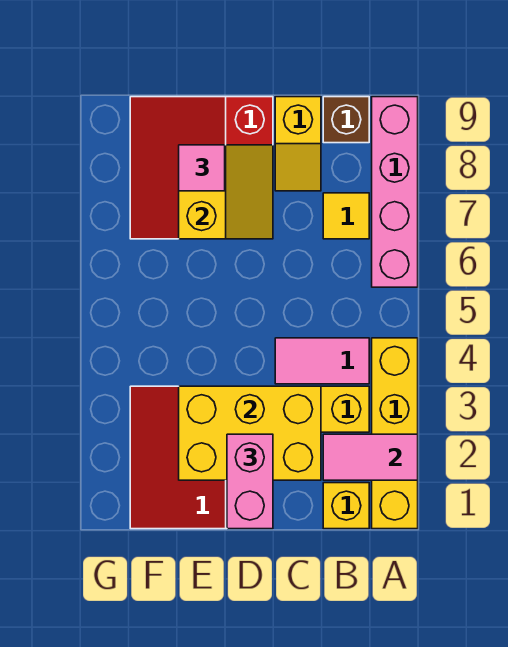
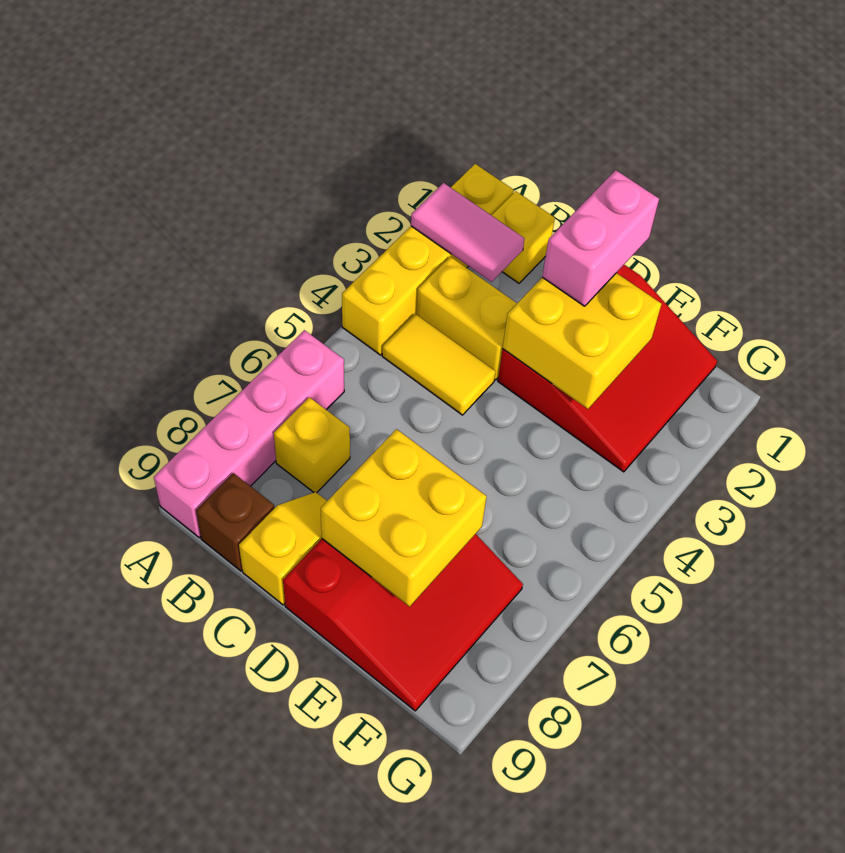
pink tile B4:C4 level 1 -> yellow tile B4:C4 level 1
yellow tile B7 level 1 -> yellow brick B7 level 1
yellow brick C2:E3 level 2 -> yellow brick D2:E3 level 2
yellow slope D7:E8 level 2 top E -> yellow brick D7:E8 level 2
pink tile E8 level 3 -> none

